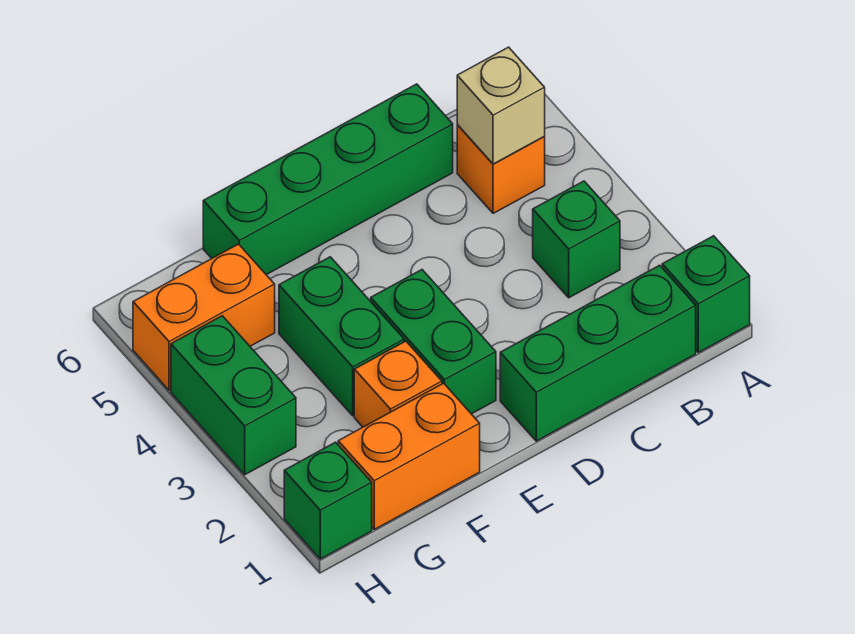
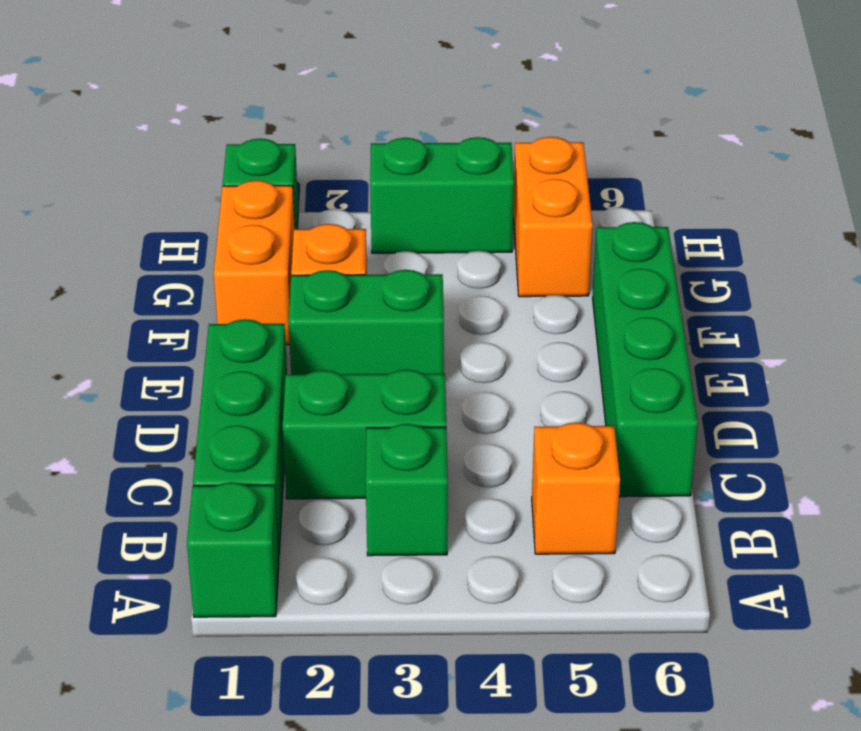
tan brick B5 level 2 -> none
green brick F3:F4 level 1 -> green brick C2:C3 level 1

